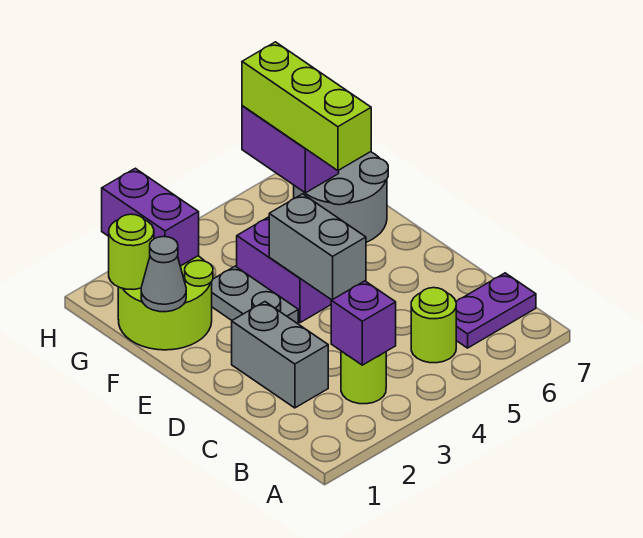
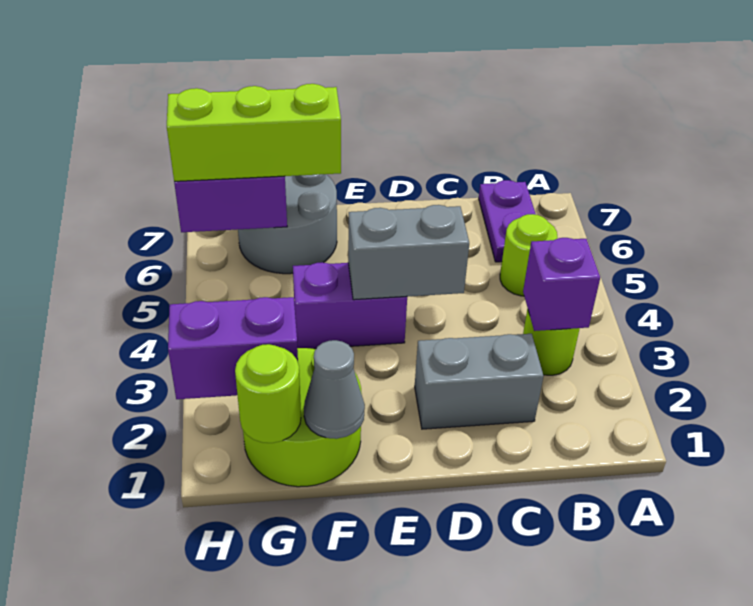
grey plate E3:F3 level 1 -> none

